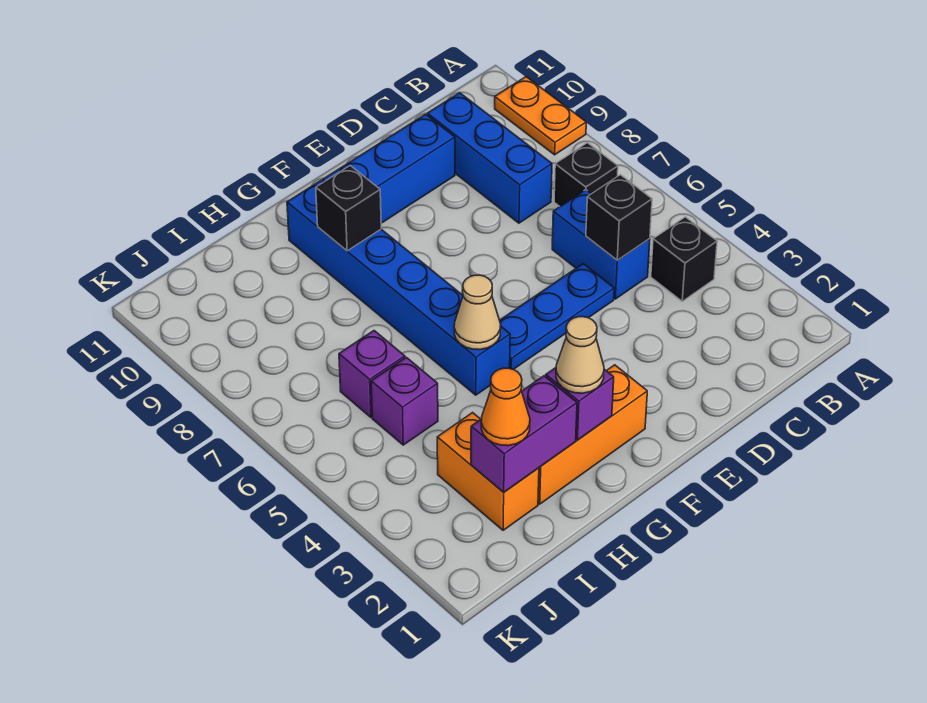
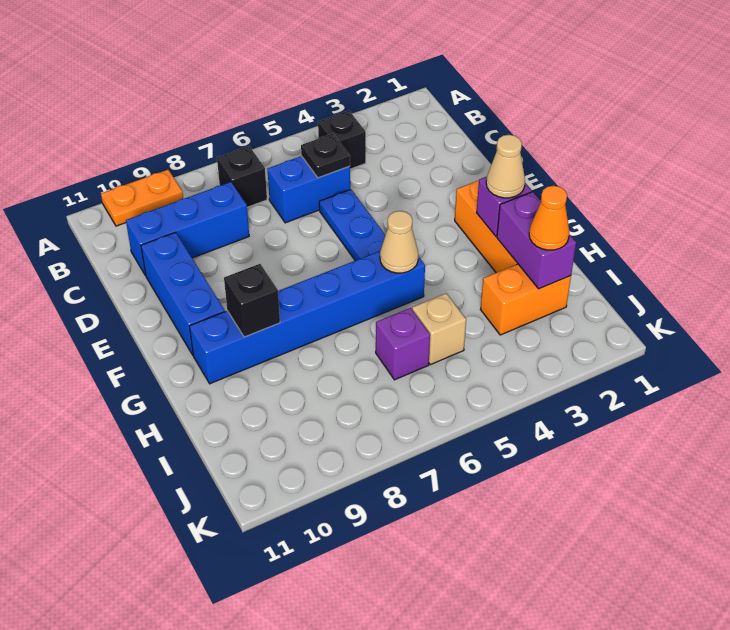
black brick C5 level 2 -> black plate C5 level 2
purple brick I5 level 1 -> tan brick I5 level 1

